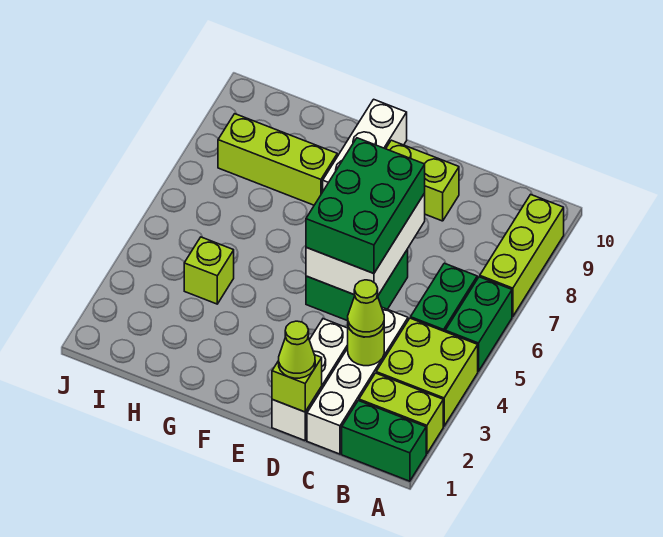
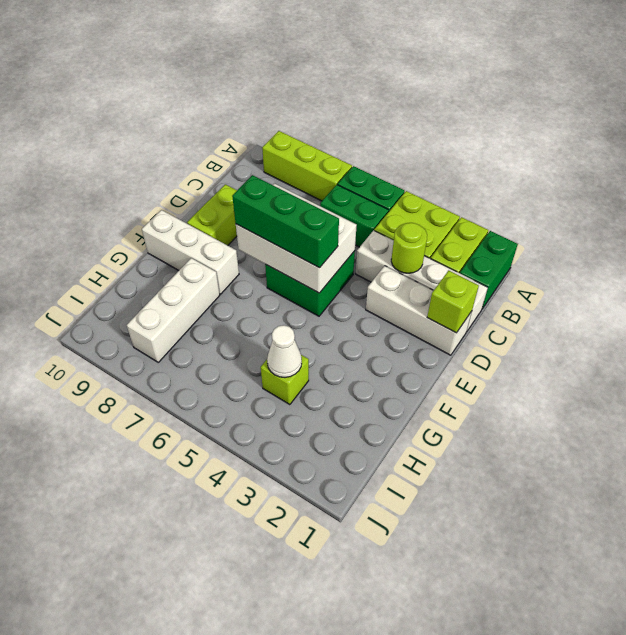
lime cone C3 level 3 -> none
lime cone D1 level 3 -> none
green brick D5:E7 level 3 -> green brick E5:E7 level 3
lime brick G8:I8 level 1 -> white brick G8:I8 level 1
none -> white cone H4 level 2

